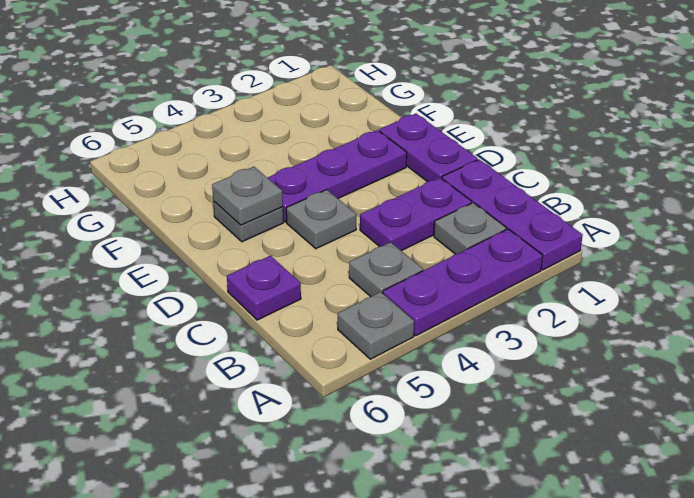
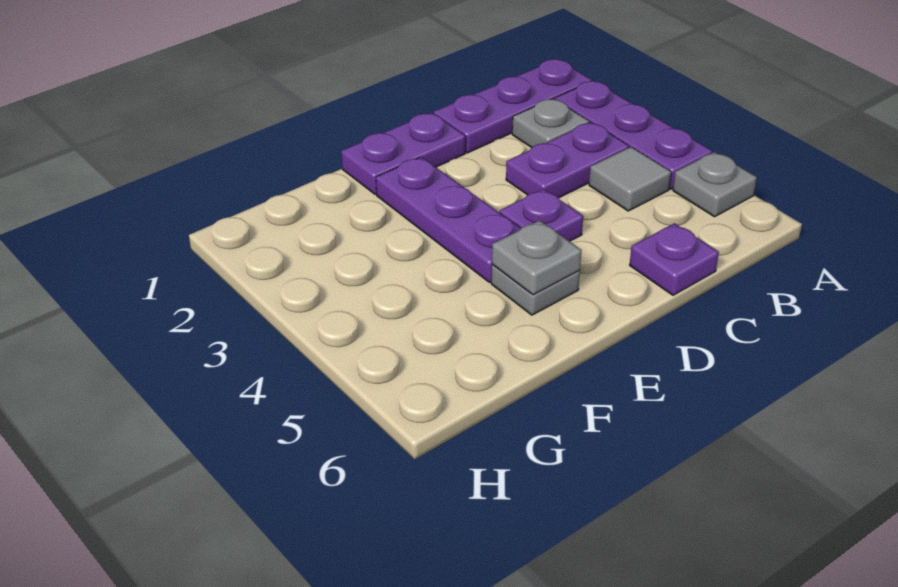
grey plate B4 level 1 -> grey tile B4 level 1
purple plate C2:C3 level 1 -> purple plate B3:C3 level 1
grey plate D4 level 1 -> purple plate D4 level 1

